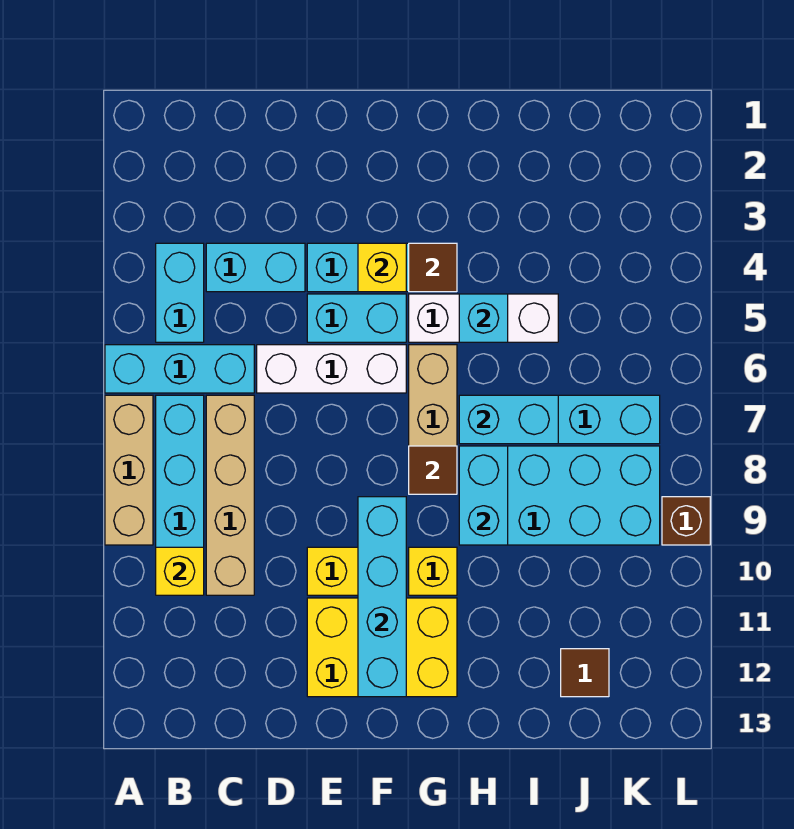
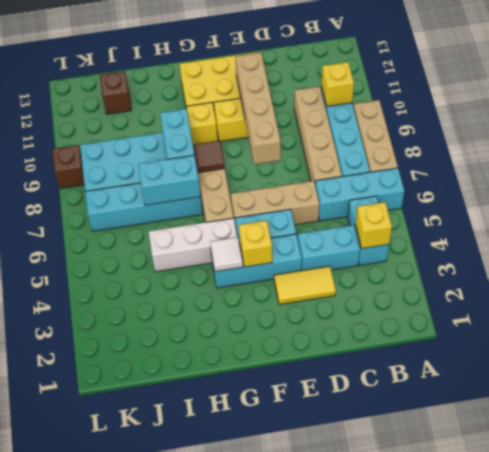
none -> yellow brick B4 level 2
none -> yellow tile D3:E3 level 1
white brick D6:F6 level 1 -> tan brick D6:F6 level 1
none -> tan brick E8:E11 level 2
cyan brick F9:F12 level 2 -> none
brown tile G4 level 2 -> white tile G4 level 2
cyan brick H5 level 2 -> none
brown tile J12 level 1 -> brown brick J12 level 1

